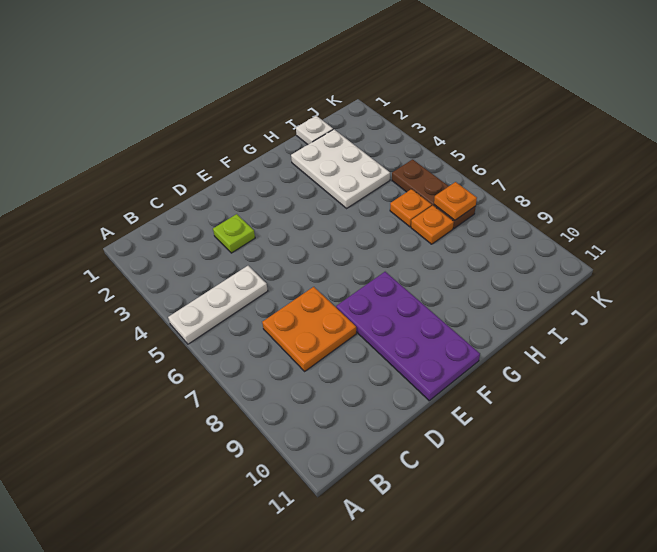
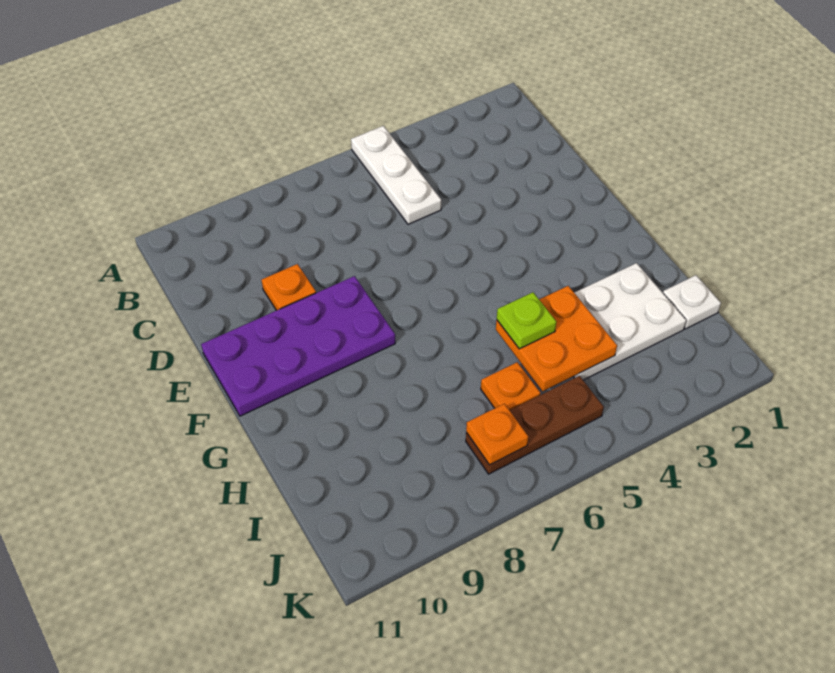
orange plate C7:D8 level 1 -> orange plate H4:I5 level 2
lime plate D3 level 1 -> lime plate H5 level 3
orange plate I7 level 1 -> orange plate D9 level 1

